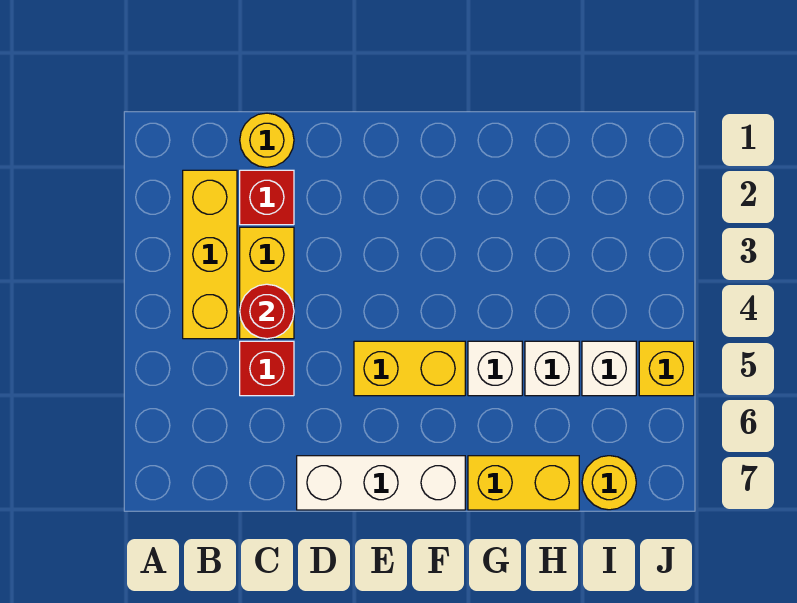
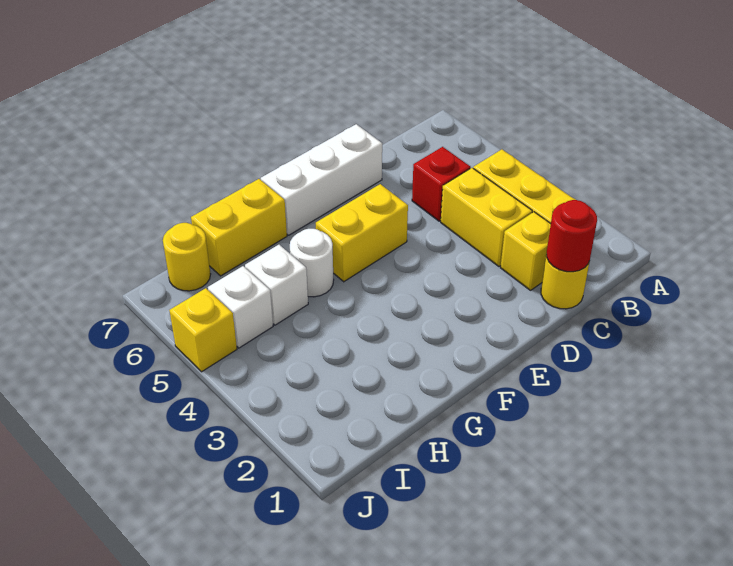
red brick C2 level 1 -> yellow brick C2 level 1
red round brick C4 level 2 -> red round brick C1 level 2
white brick G5 level 1 -> white round brick G5 level 1

